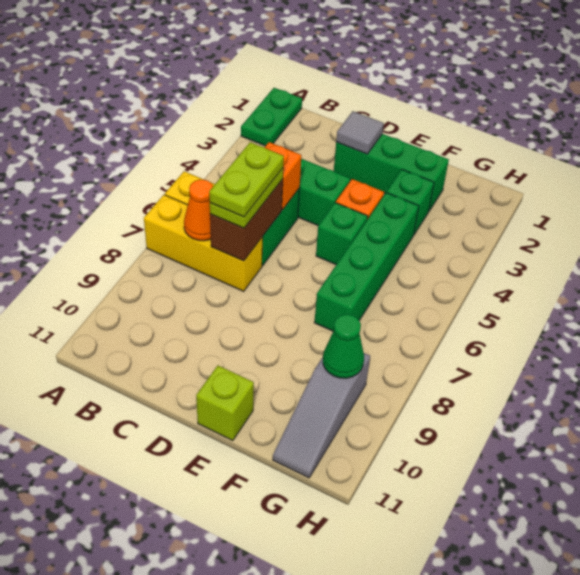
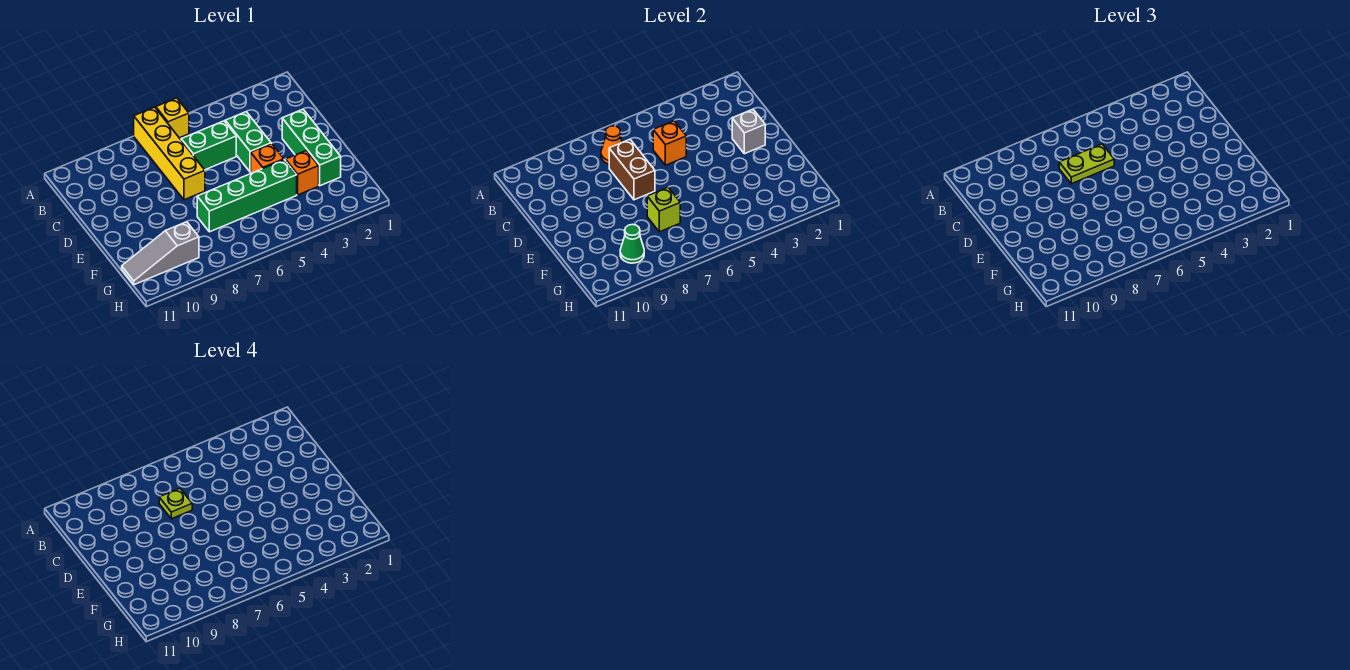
green plate A1:A2 level 1 -> none
yellow brick A7:C7 level 1 -> yellow brick A7:D7 level 1
brown brick C6:C7 level 2 -> brown brick C7:D7 level 2
lime plate C6:C7 level 4 -> lime plate C7 level 4
grey tile D2 level 2 -> grey brick D2 level 2
green brick E5 level 1 -> none
lime brick E11 level 1 -> lime brick F7 level 2
green brick F3 level 1 -> orange brick F3 level 1

